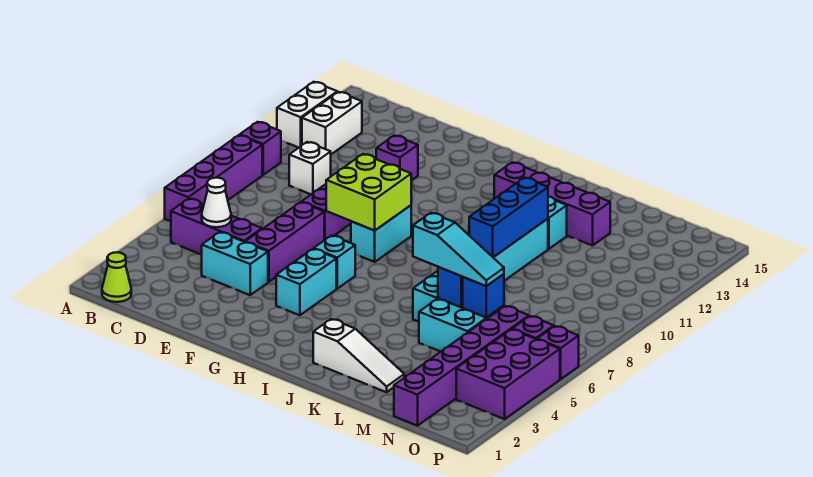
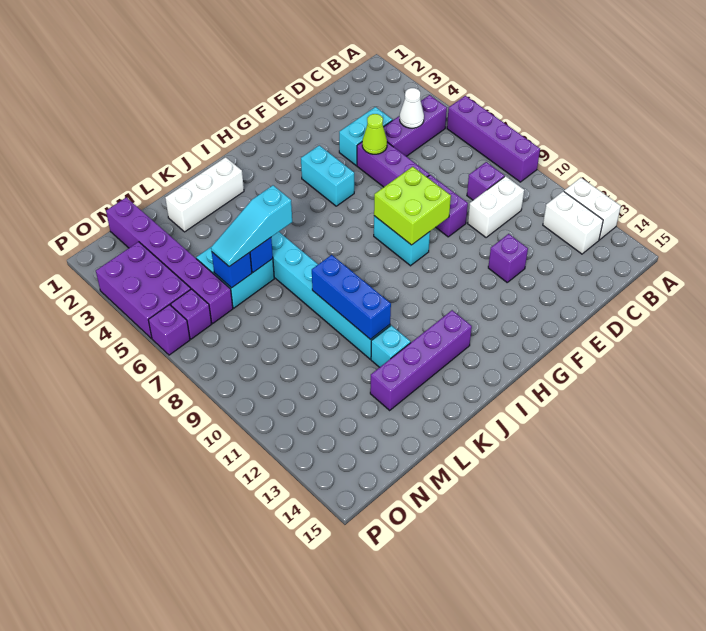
purple brick A10 level 1 -> purple brick C9 level 1
lime cone B1 level 1 -> lime cone E5 level 2
white brick C10 level 1 -> white brick C10:D10 level 1
cyan brick G6 level 1 -> none
white slope J2:L2 level 1 top J -> white brick J2:L2 level 1

